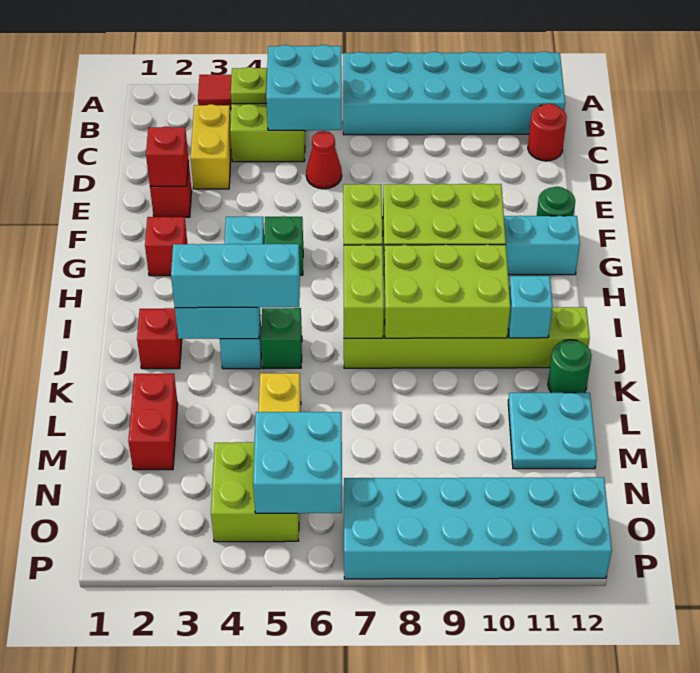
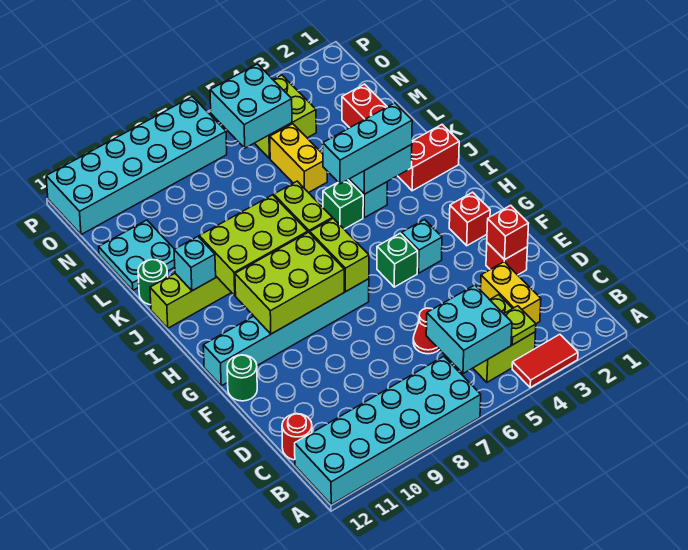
red brick J2 level 1 -> red brick J1:J2 level 1

